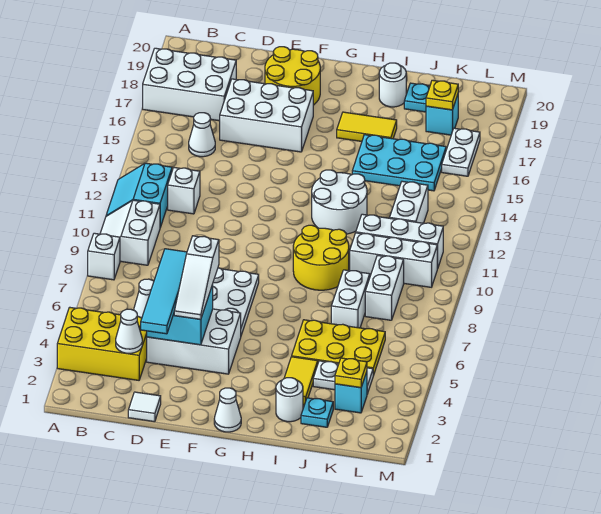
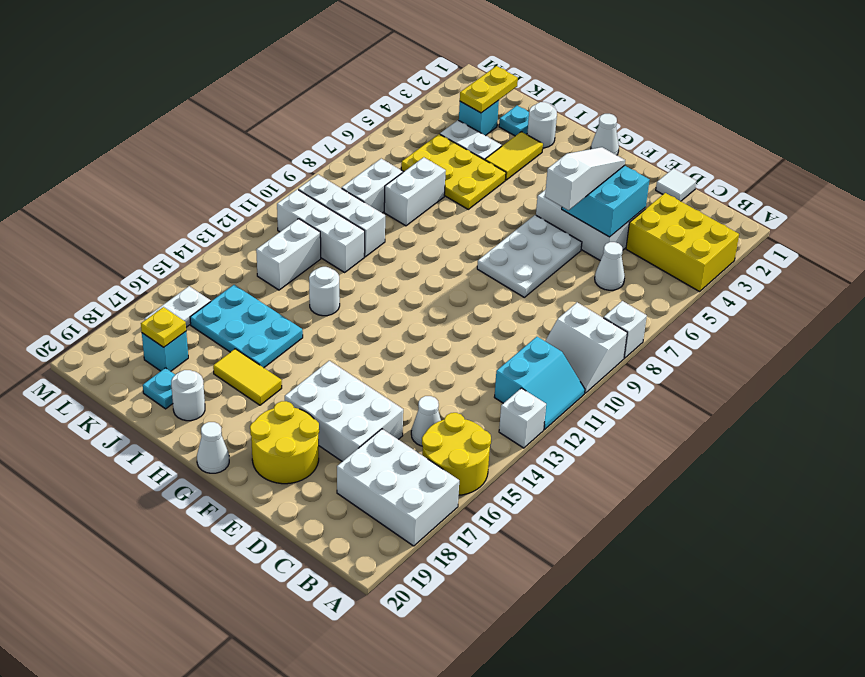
white slope A9:B10 level 1 top B -> white slope A9:B10 level 1 top 9
white cone C3 level 2 -> white cone G20 level 1
white brick C12 level 1 -> white brick A13 level 1
cyan tile D3:D6 level 3 -> none
yellow round brick H9:I10 level 1 -> yellow round brick A15:B16 level 1
white round brick H12:I13 level 1 -> white round brick I13 level 1
yellow plate K3 level 2 -> yellow plate K2:K3 level 2

